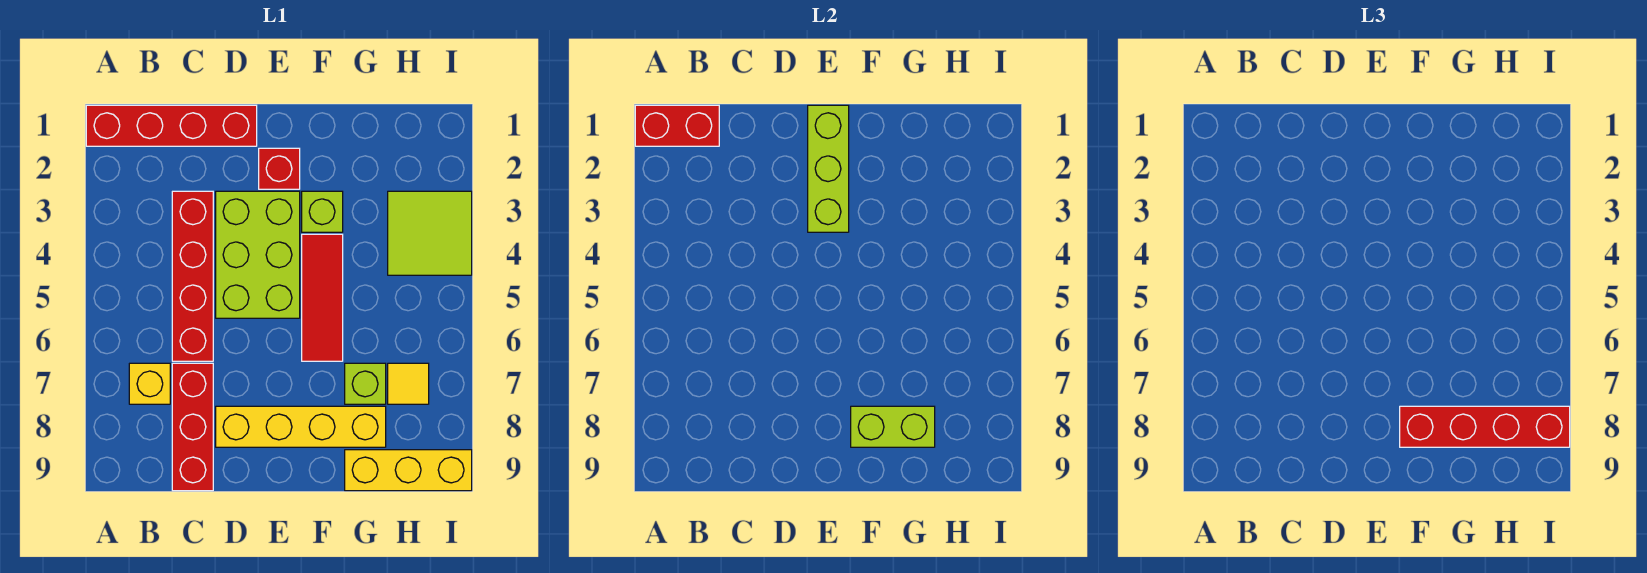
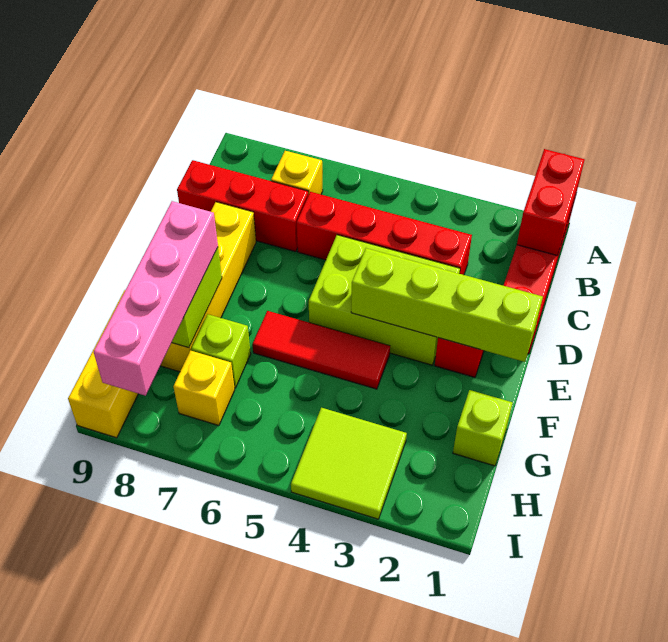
lime brick E1:E3 level 2 -> lime brick E1:E4 level 2
lime brick F3 level 1 -> lime brick G1 level 1
red brick F8:I8 level 3 -> pink brick F8:I8 level 3
yellow tile H7 level 1 -> yellow brick H7 level 1

